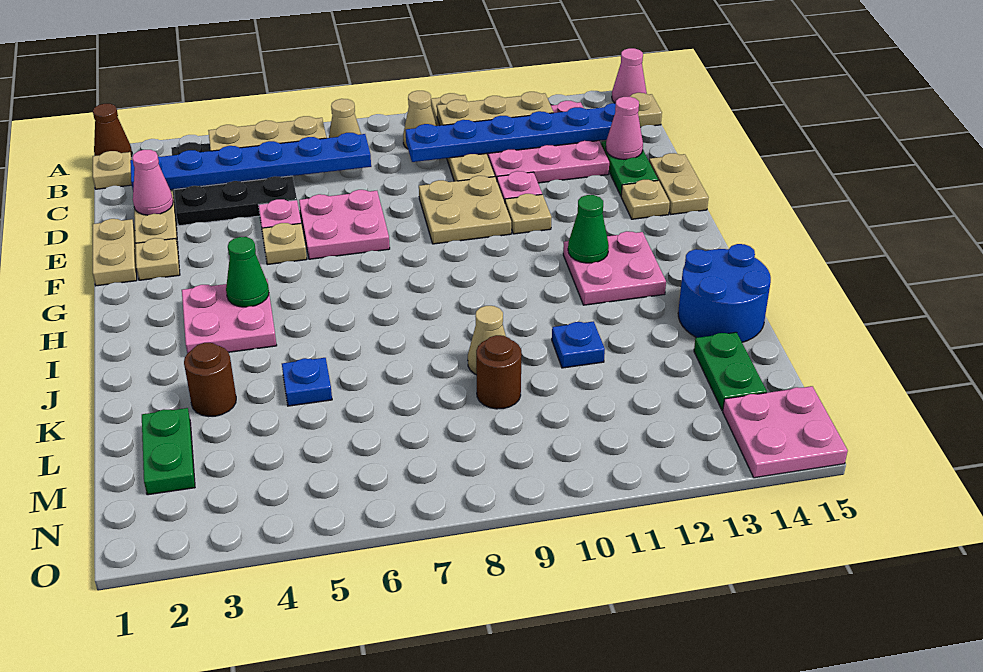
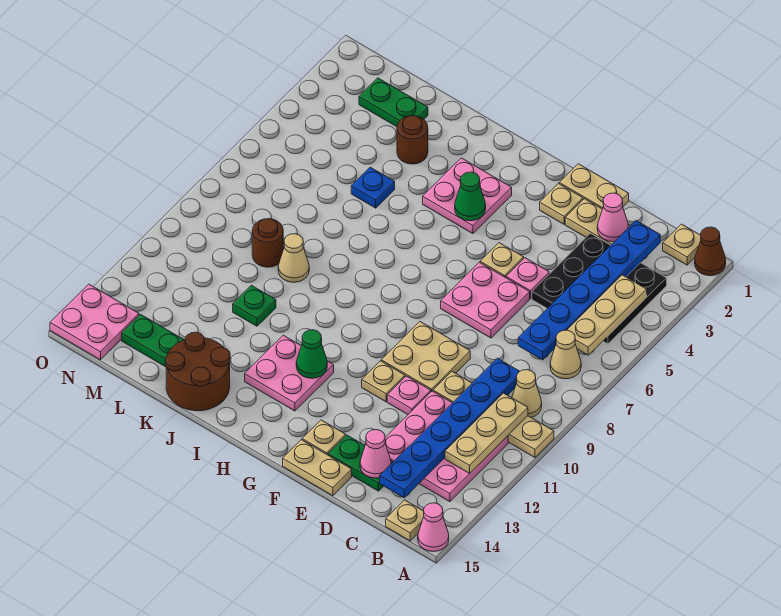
blue round brick J14:K15 level 1 -> brown round brick J14:K15 level 1
blue plate K11 level 1 -> green plate K11 level 1

